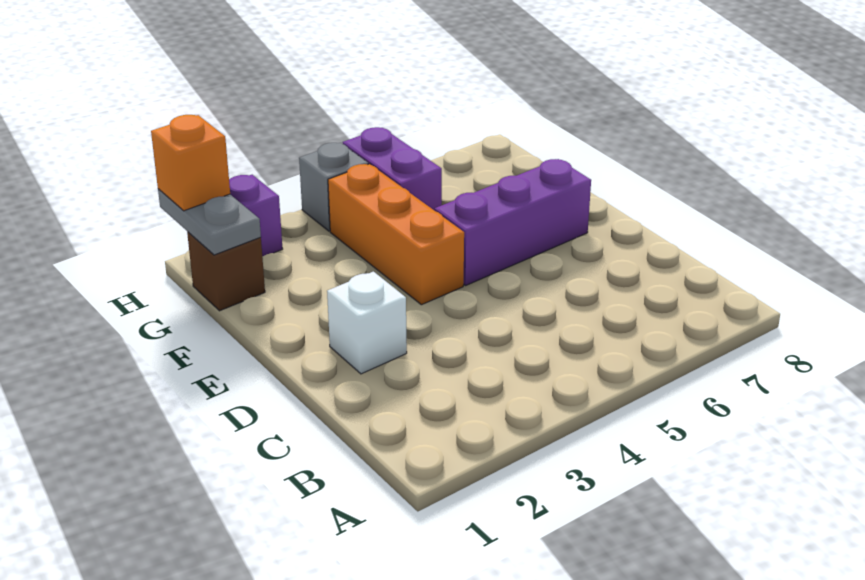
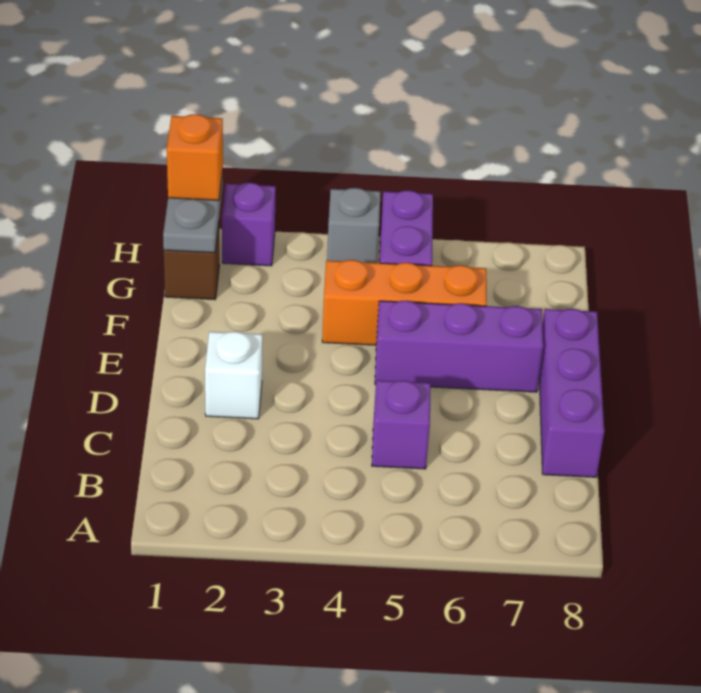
none -> purple brick C5 level 1
none -> purple brick C8:E8 level 1
orange brick E4:G4 level 1 -> orange brick F4:F6 level 1

